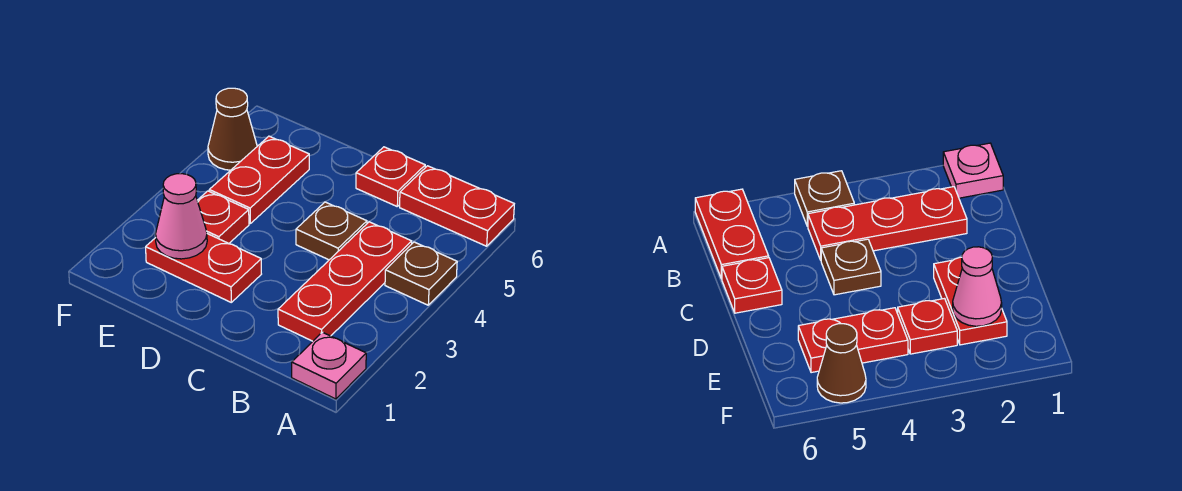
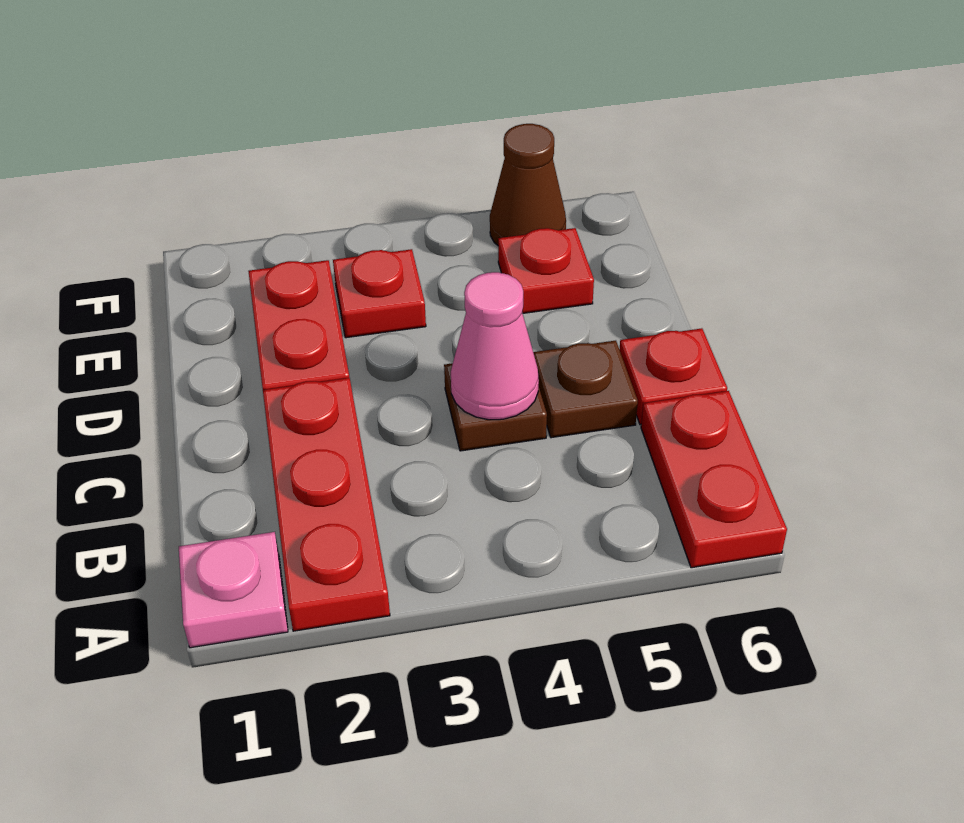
brown plate A4 level 1 -> brown plate C5 level 1
red plate B2:B4 level 1 -> red plate A2:C2 level 1
pink cone E2 level 2 -> pink cone C4 level 2
red plate E4:E5 level 1 -> red plate E5 level 1

